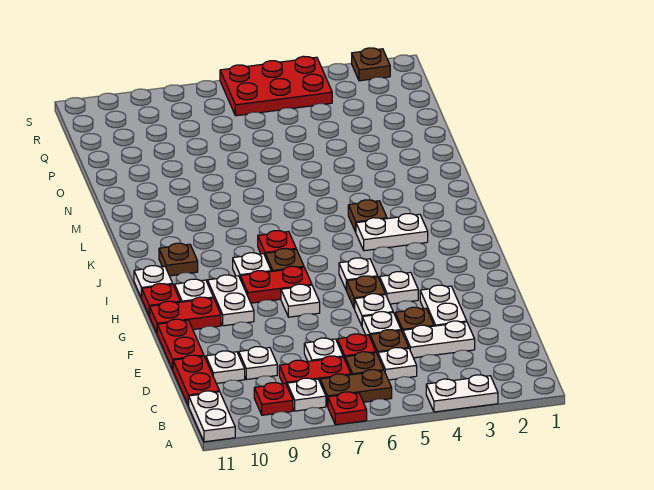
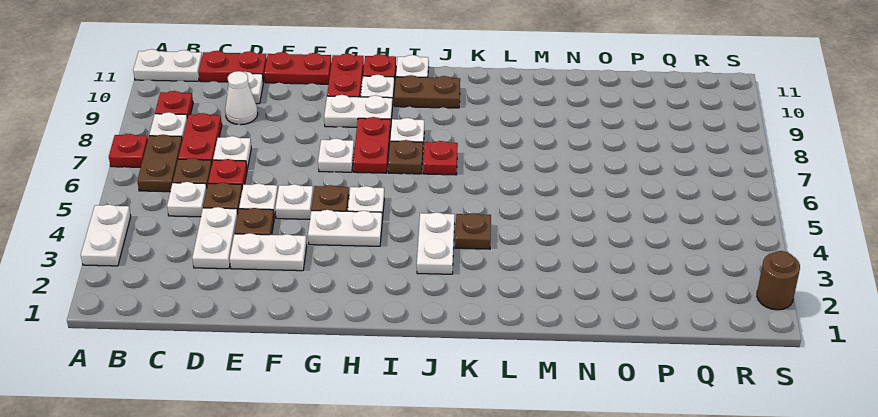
white plate D9 level 1 -> white cone D9 level 1
white plate G4 level 1 -> white plate G4:H4 level 1
brown plate J10 level 1 -> brown plate I10:J10 level 1
red plate R4:S6 level 1 -> none
brown plate S2 level 1 -> brown round brick S2 level 1

